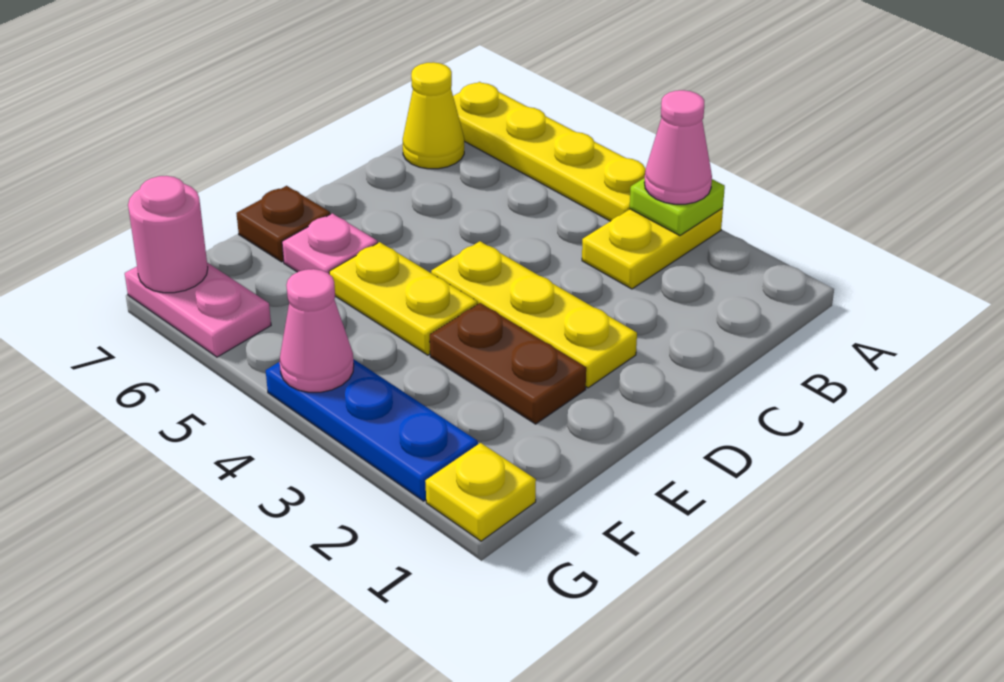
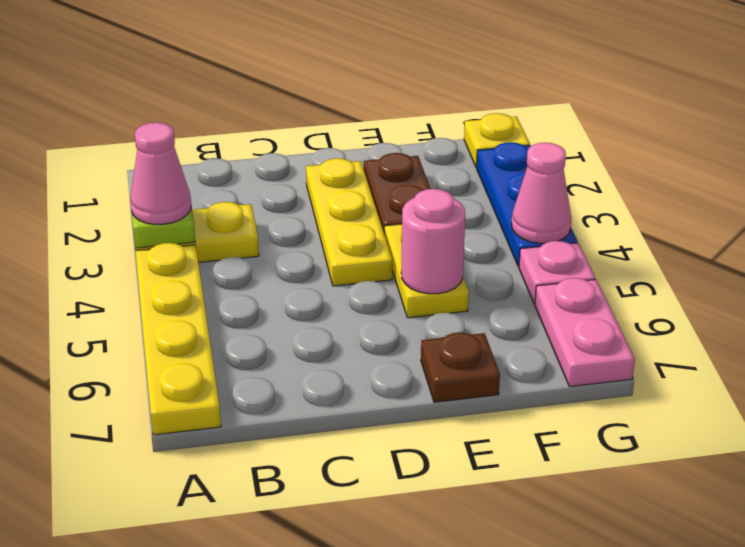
yellow cone B7 level 1 -> none
pink plate E6 level 1 -> pink plate G5 level 1
pink round brick G7 level 2 -> pink round brick E5 level 2

